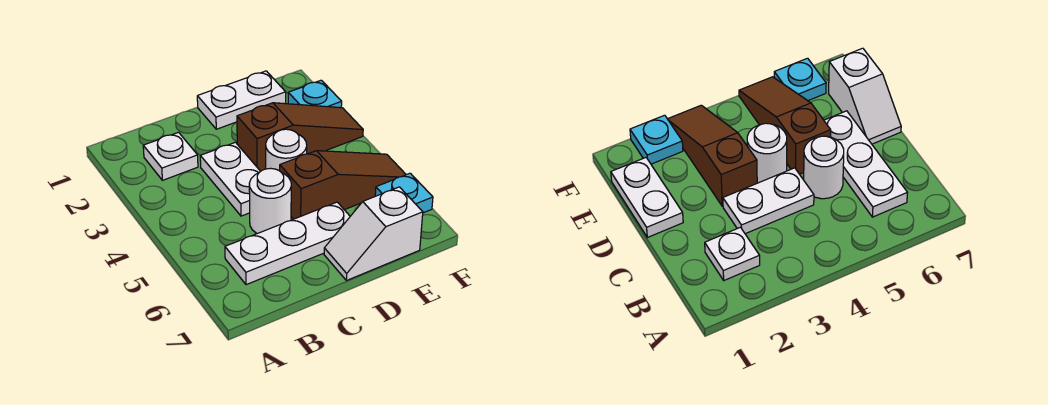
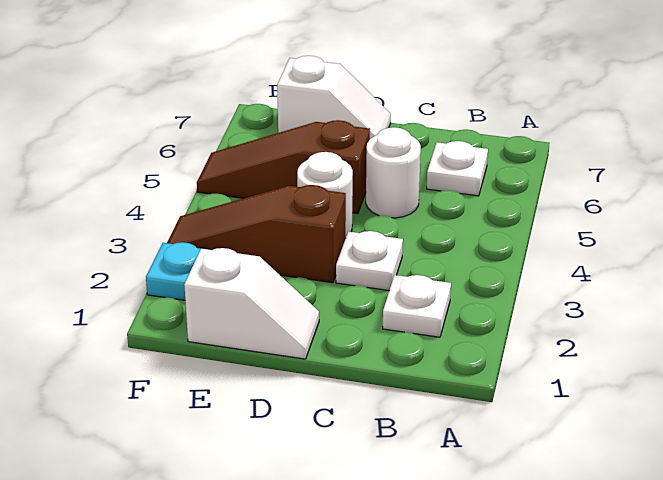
white plate B6:D6 level 1 -> white plate B6 level 1
white plate C3:C4 level 1 -> white plate C3 level 1
white plate D1:E1 level 1 -> white slope D1:E1 level 1 top E
cyan plate F6 level 1 -> none

